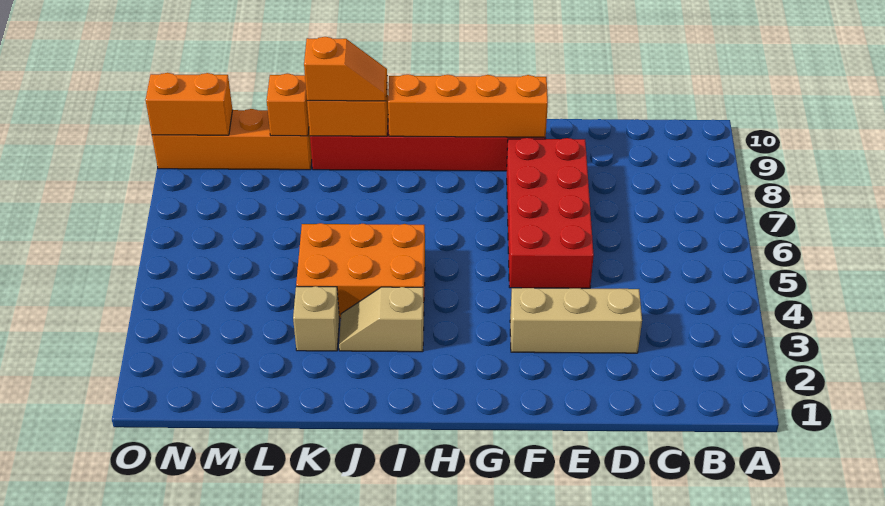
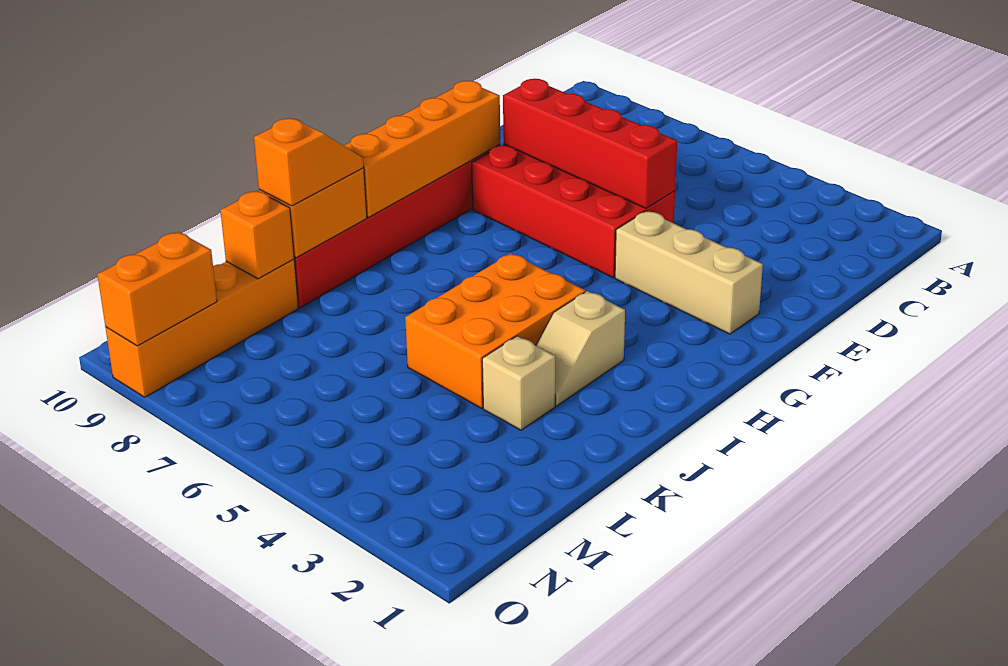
tan brick D3:F3 level 1 -> tan brick F2:F4 level 1
none -> red brick E5:E8 level 2

